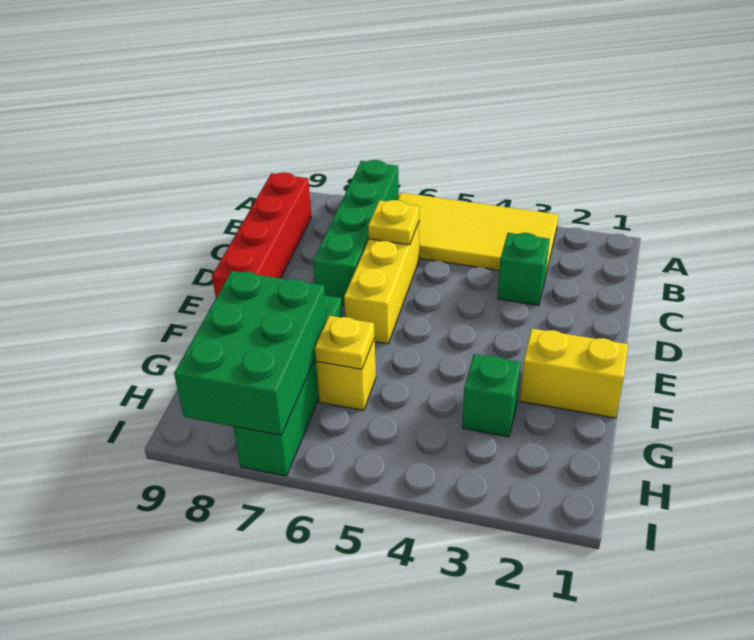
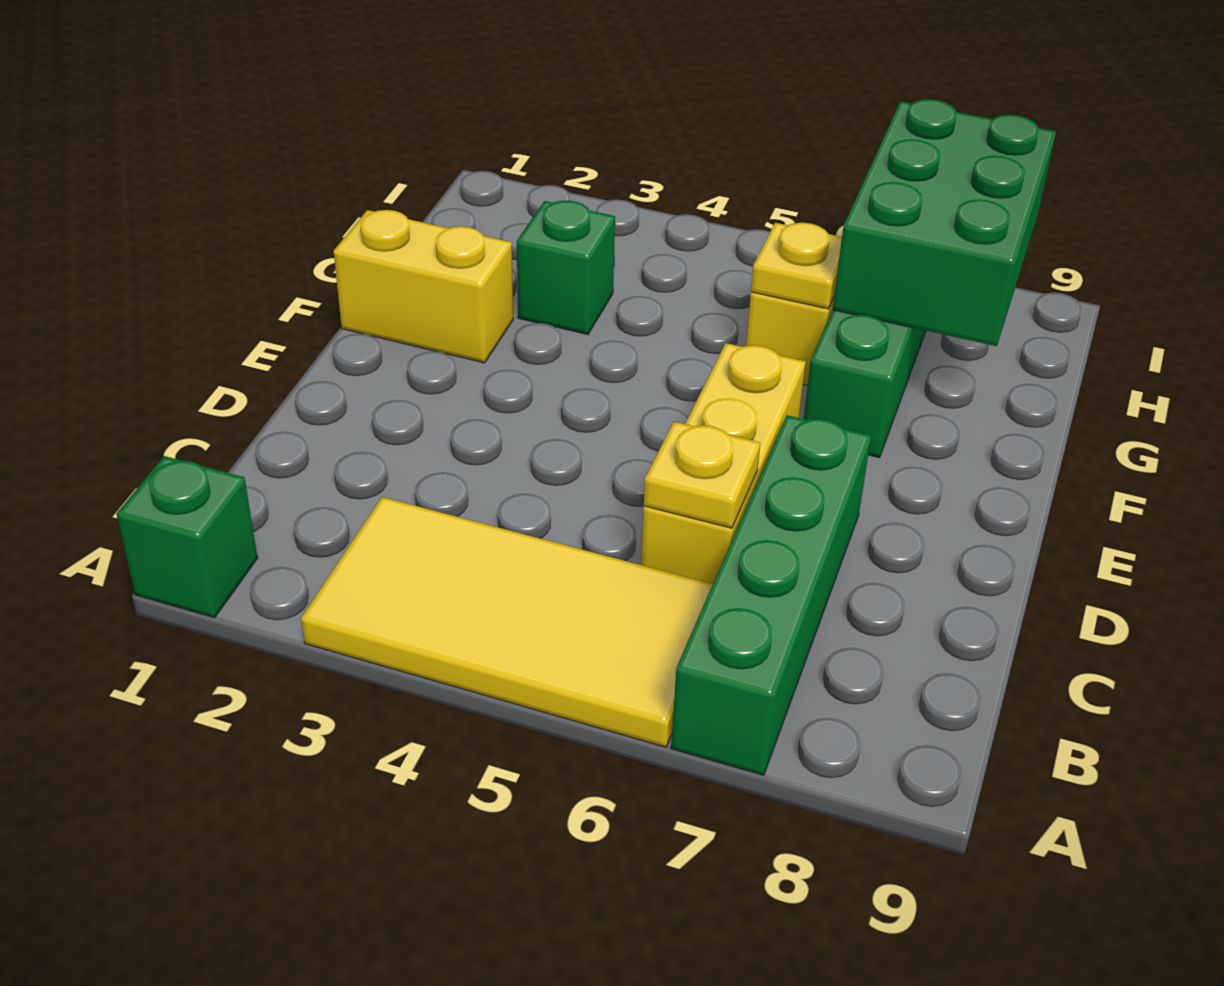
red brick B9:E9 level 1 -> none
green brick C3 level 1 -> green brick A1 level 1

